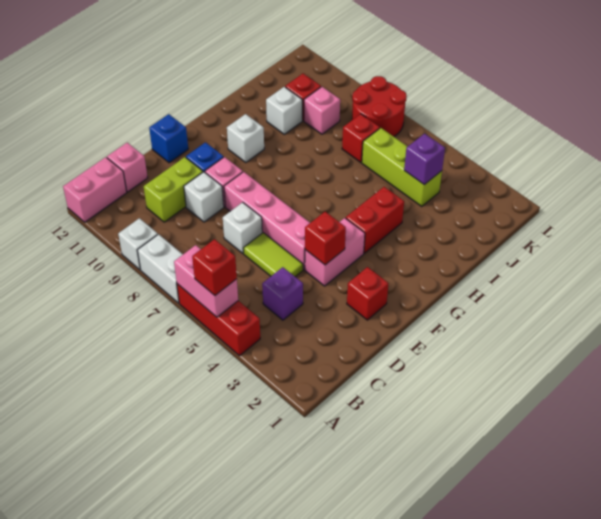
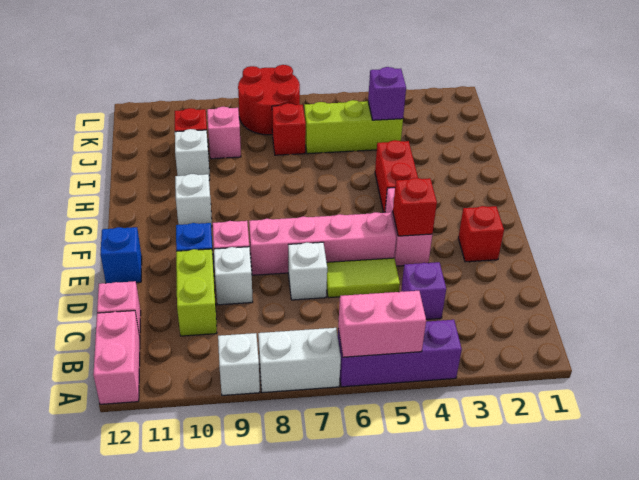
red brick A4:A6 level 1 -> purple brick A4:A6 level 1
red brick A5 level 3 -> none

